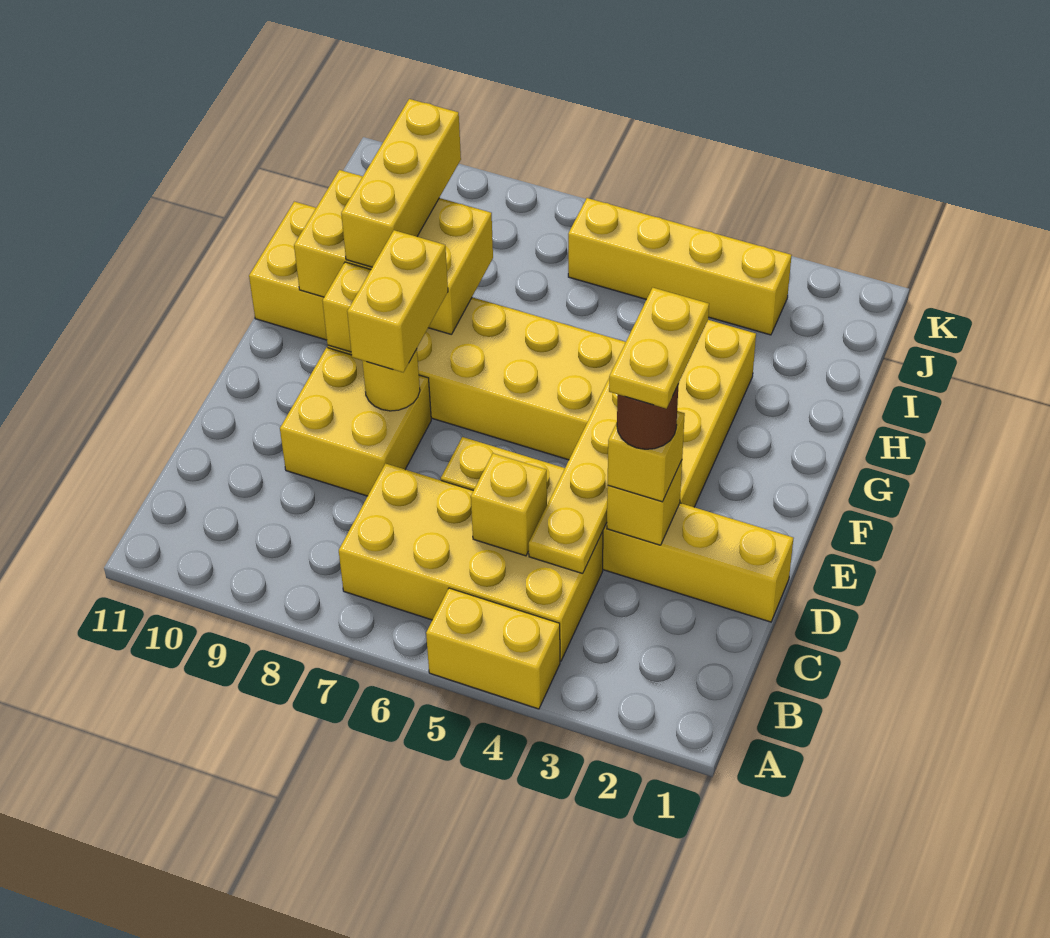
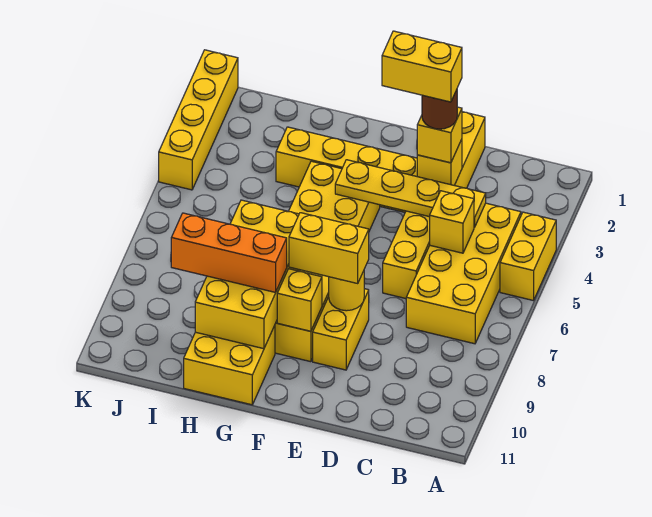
yellow plate D3:E3 level 5 -> yellow brick D3:E3 level 5
yellow brick D8:E9 level 1 -> yellow brick E8:E9 level 1
yellow brick G8:H10 level 2 -> yellow brick G7:H10 level 2
yellow brick G9:I9 level 3 -> orange brick G9:I9 level 3
yellow brick J3:J6 level 1 -> yellow brick K1:K4 level 1

